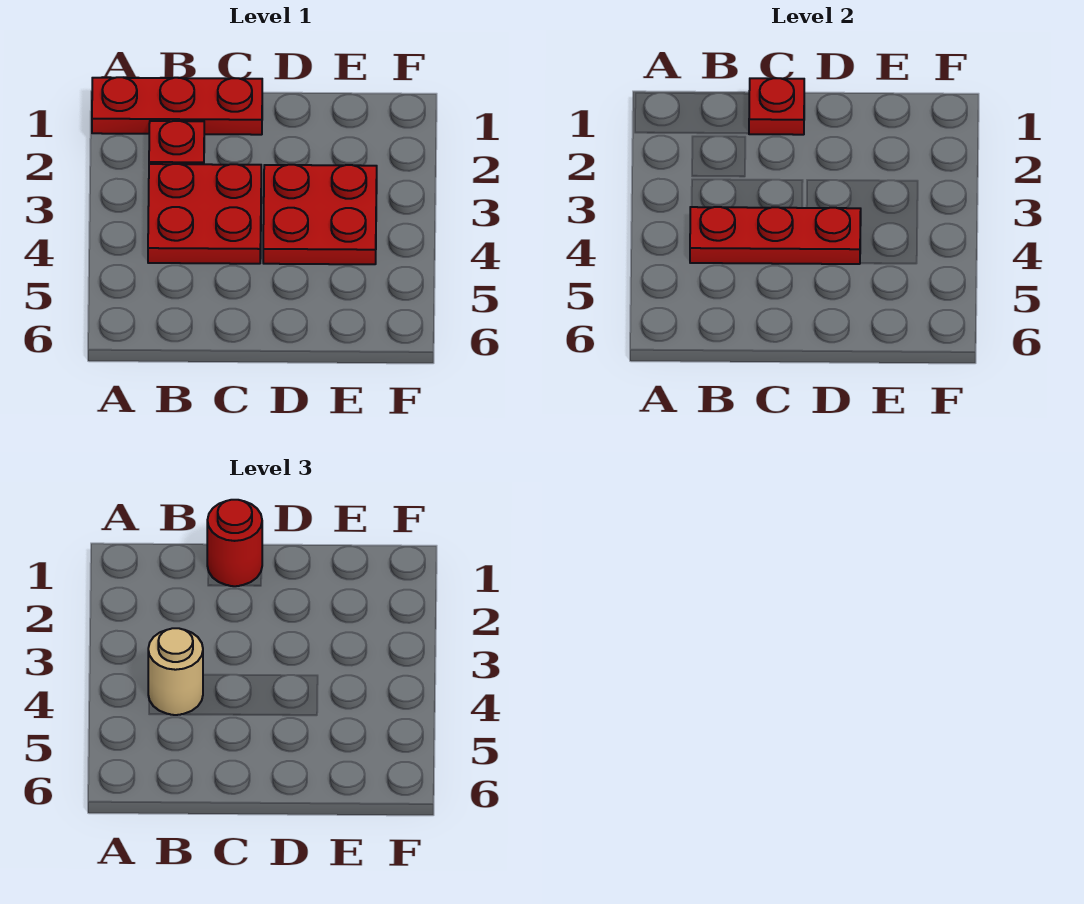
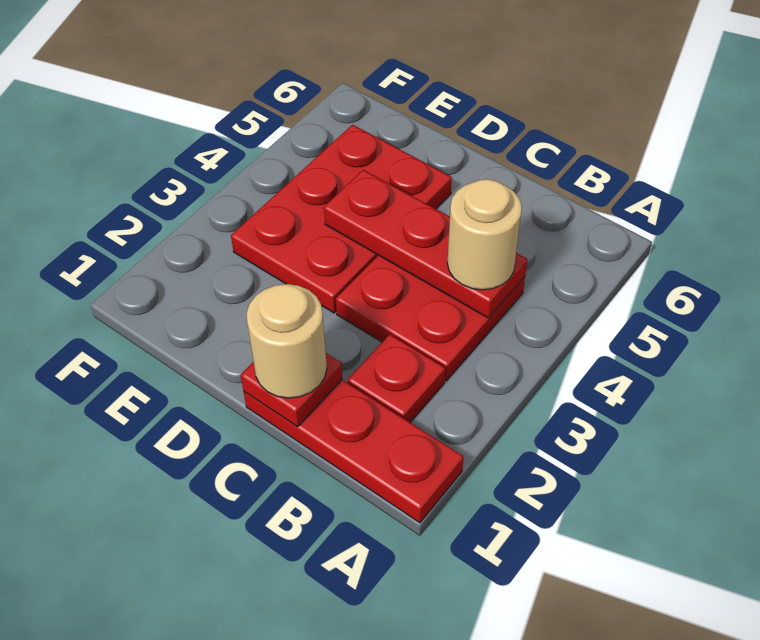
red round brick C1 level 3 -> tan round brick C1 level 3
red plate D3:E4 level 1 -> red plate D3:E5 level 1

